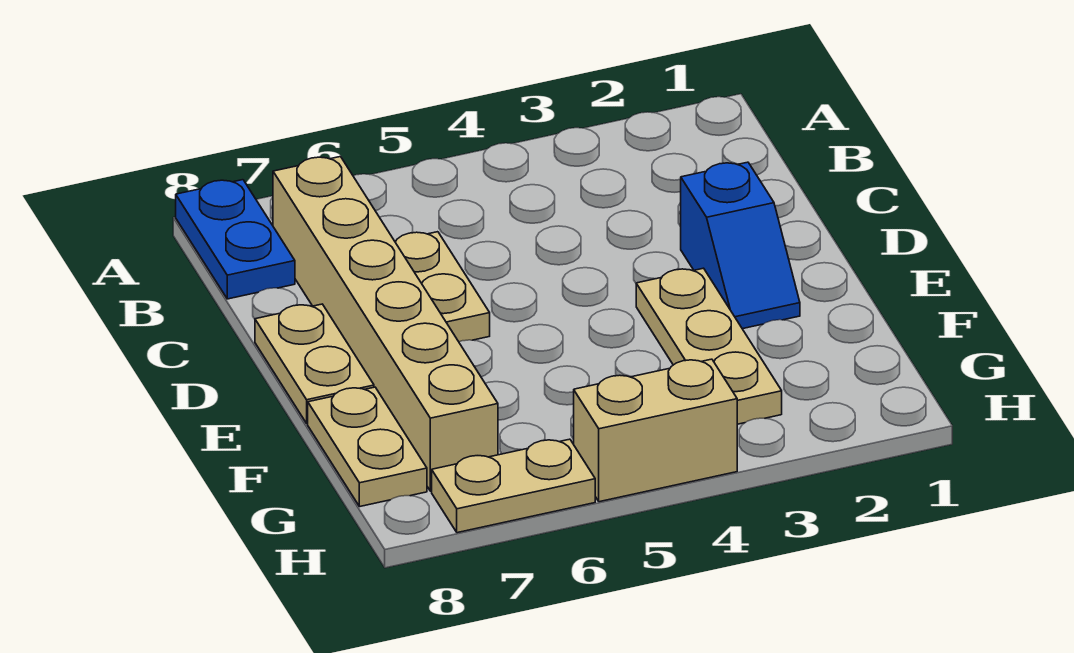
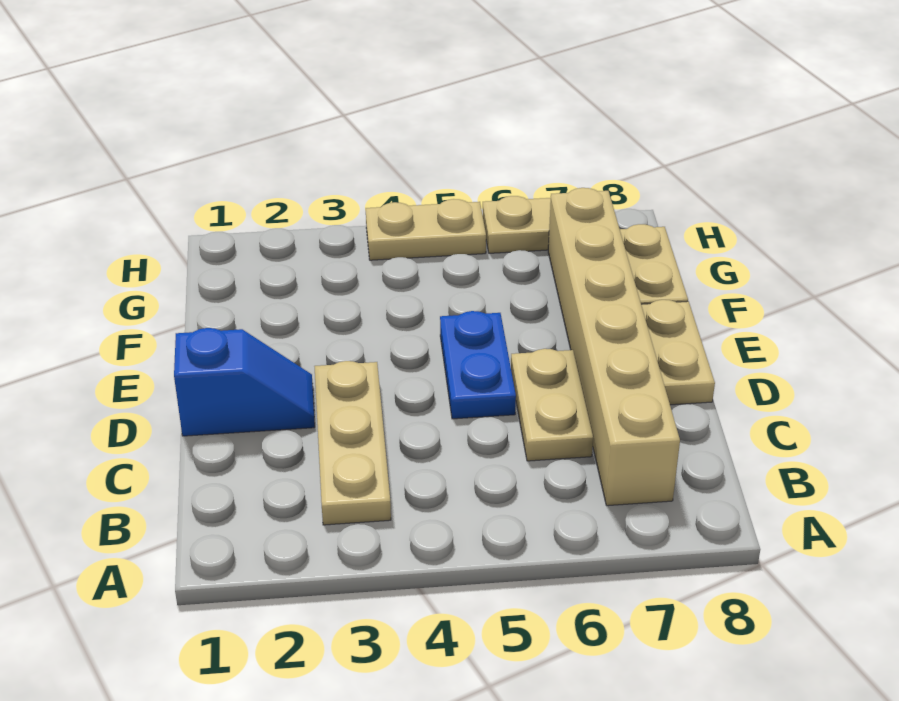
blue plate A8:B8 level 1 -> blue plate D5:E5 level 1
blue slope D2:E2 level 1 top D -> blue slope D1:D2 level 1 top 1
tan plate E3:G3 level 1 -> tan plate B3:D3 level 1
tan brick H4:H5 level 1 -> tan plate H4:H5 level 1

